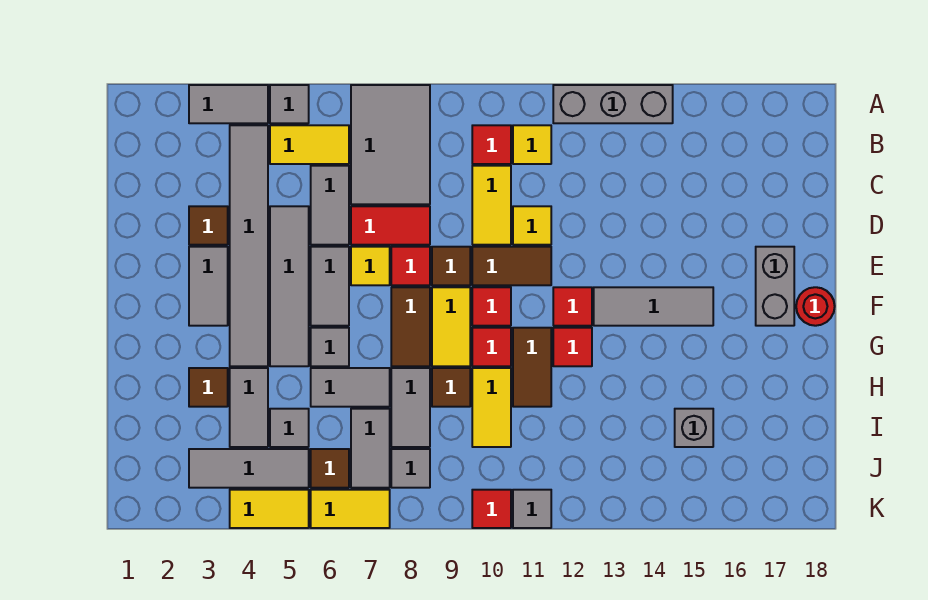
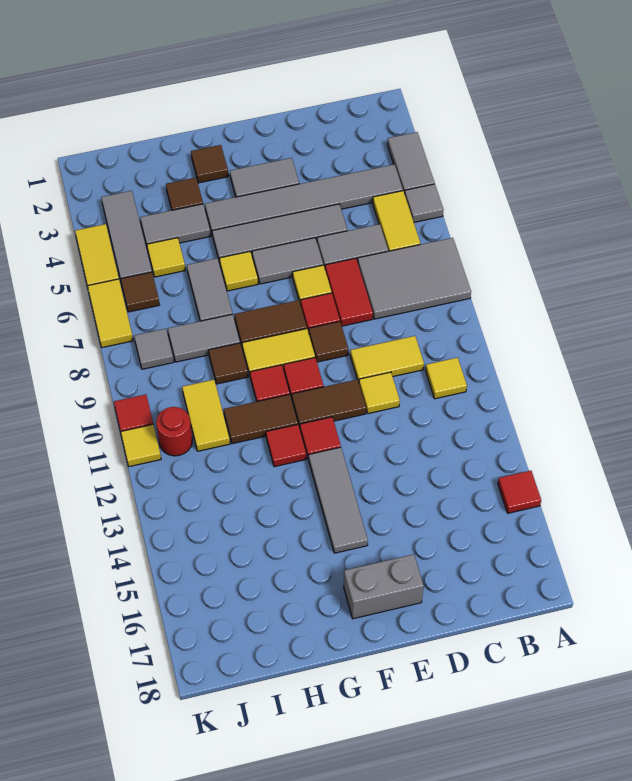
grey brick A12:A14 level 1 -> none
red tile B10 level 1 -> red tile A15 level 1
brown tile D3 level 1 -> brown tile G2 level 1
brown tile E10:E11 level 1 -> brown tile E11:F11 level 1
red round brick F18 level 1 -> red round brick J11 level 1
grey tile G6 level 1 -> yellow tile G6 level 1
yellow tile H10:I10 level 1 -> yellow tile I10:I11 level 1
grey tile I5 level 1 -> yellow tile I5 level 1
grey tile I7:J7 level 1 -> none
grey brick I15 level 1 -> none
grey tile K11 level 1 -> yellow tile K11 level 1

